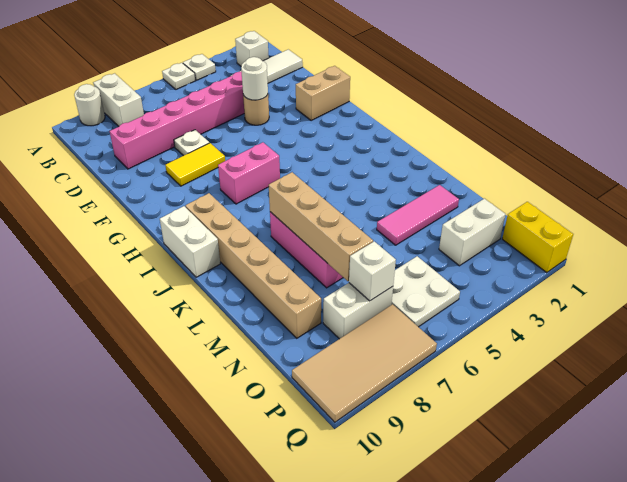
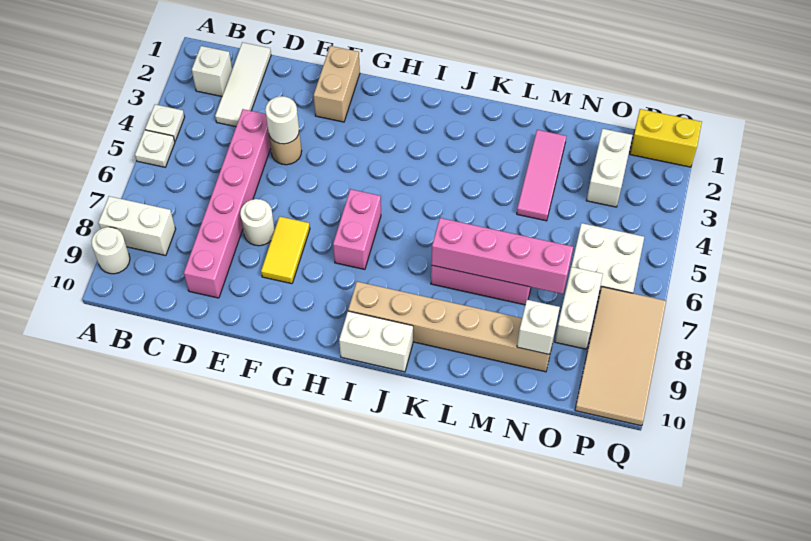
white plate E7 level 1 -> white round brick E7 level 1
tan brick K7:N7 level 2 -> pink brick K7:N7 level 2
white brick O7 level 2 -> white brick N9 level 2

